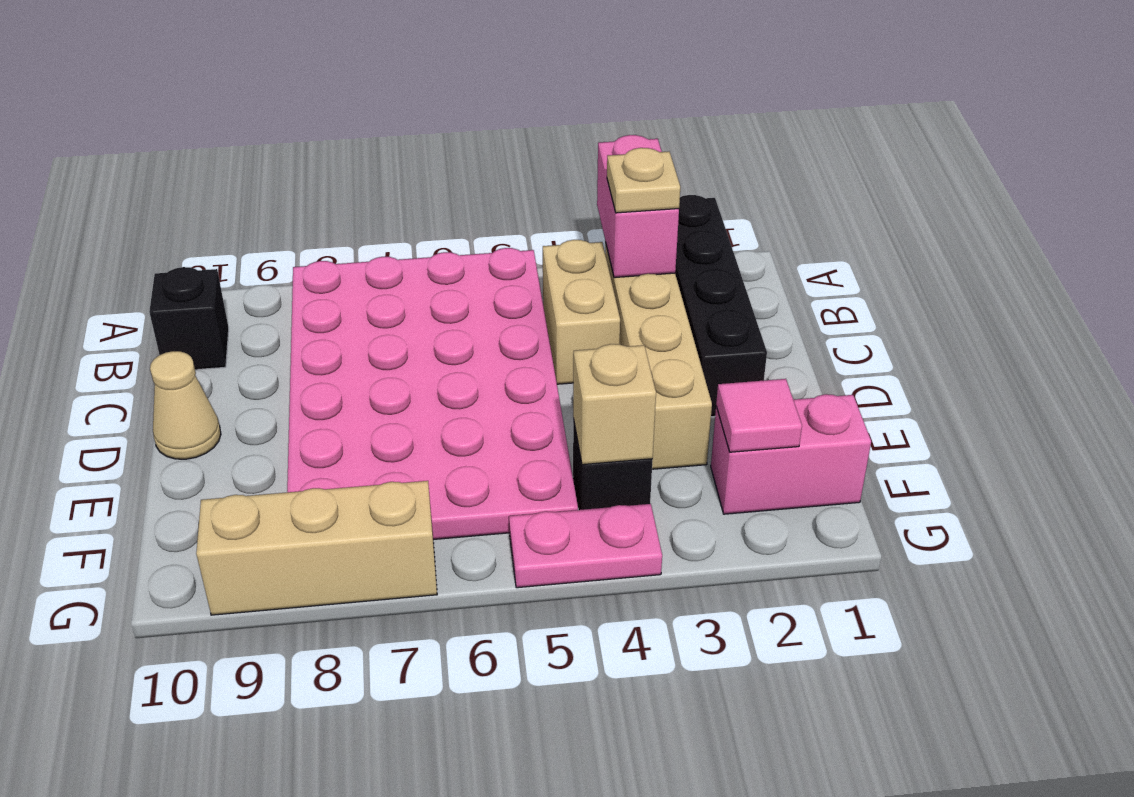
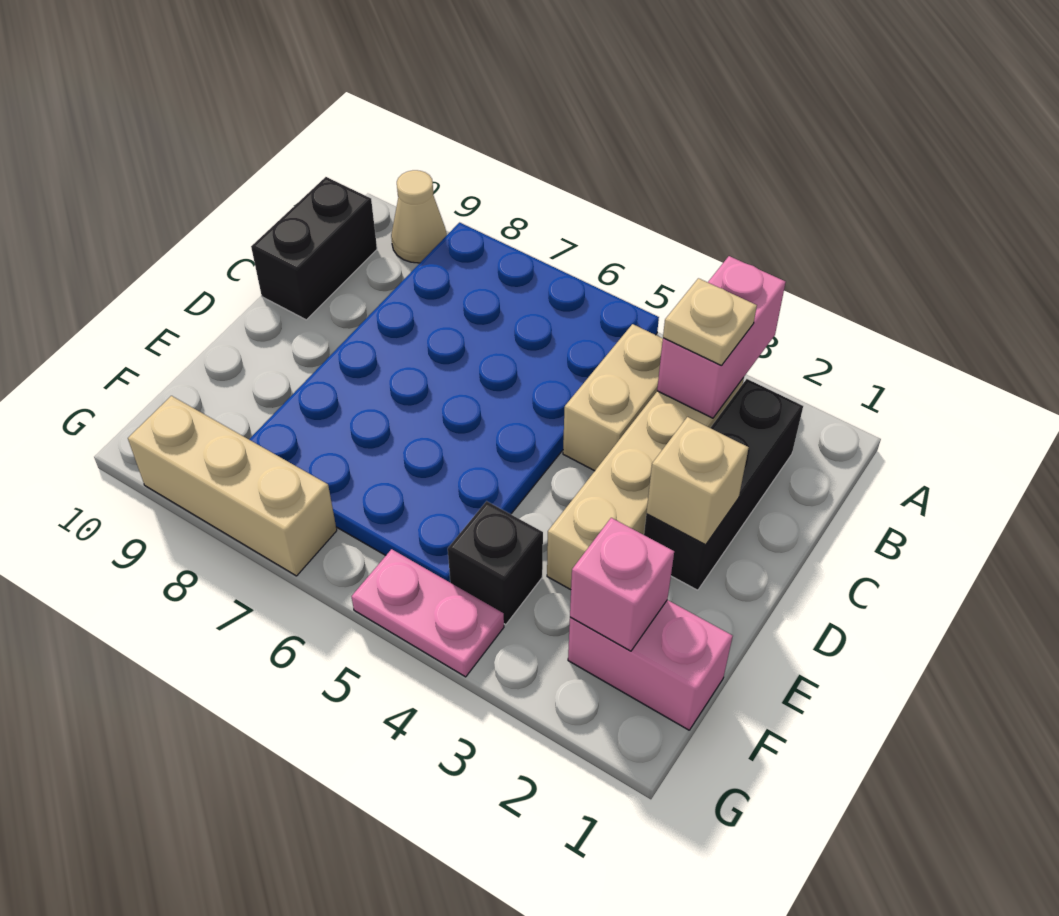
black brick A2:D2 level 1 -> black brick B2:D2 level 1
pink plate A5:F8 level 1 -> blue plate A5:F8 level 1
black brick B10 level 1 -> black brick B10:C10 level 1
tan cone D10 level 1 -> tan cone A9 level 1
pink tile F2 level 2 -> pink brick F2 level 2
tan brick F4 level 2 -> tan brick D2 level 2

